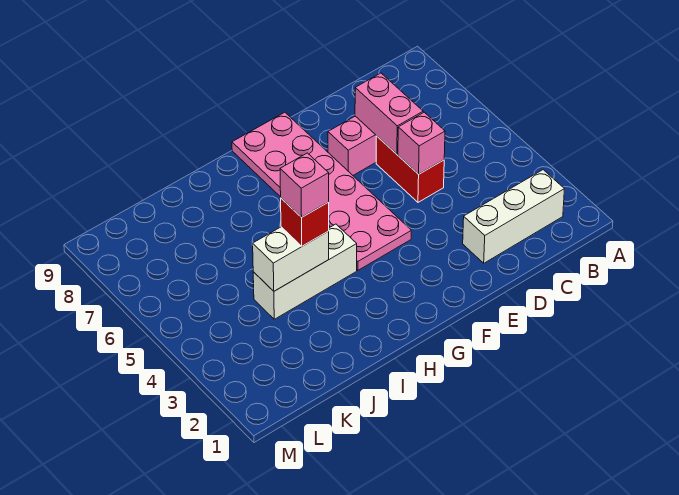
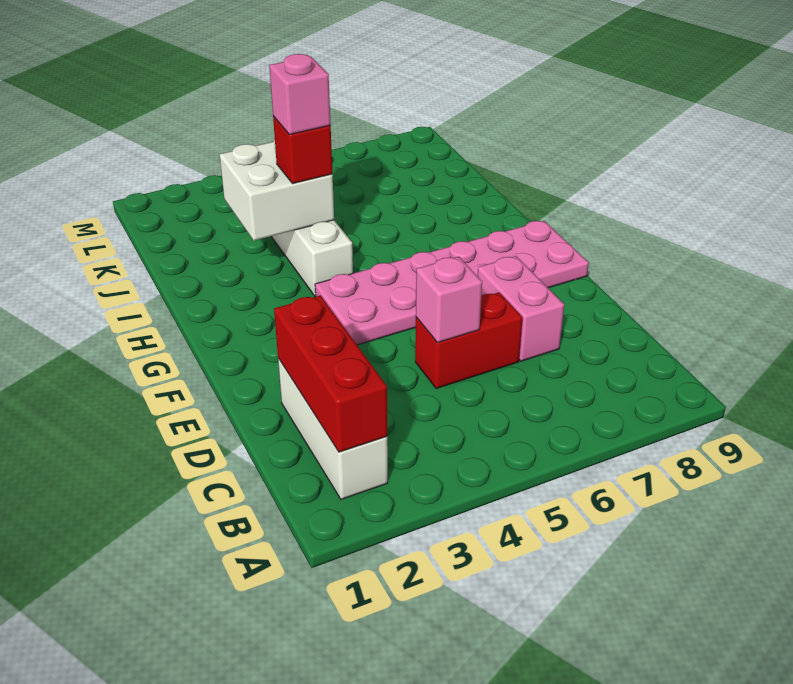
none -> red brick B2:D2 level 2
pink brick D6:D7 level 2 -> none
white brick I4:J4 level 2 -> white brick I3:J4 level 2

